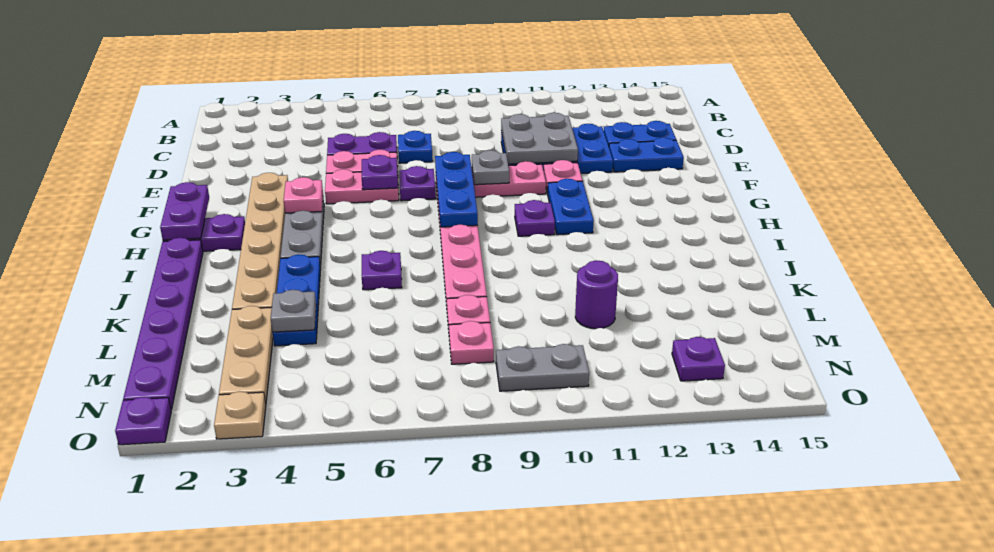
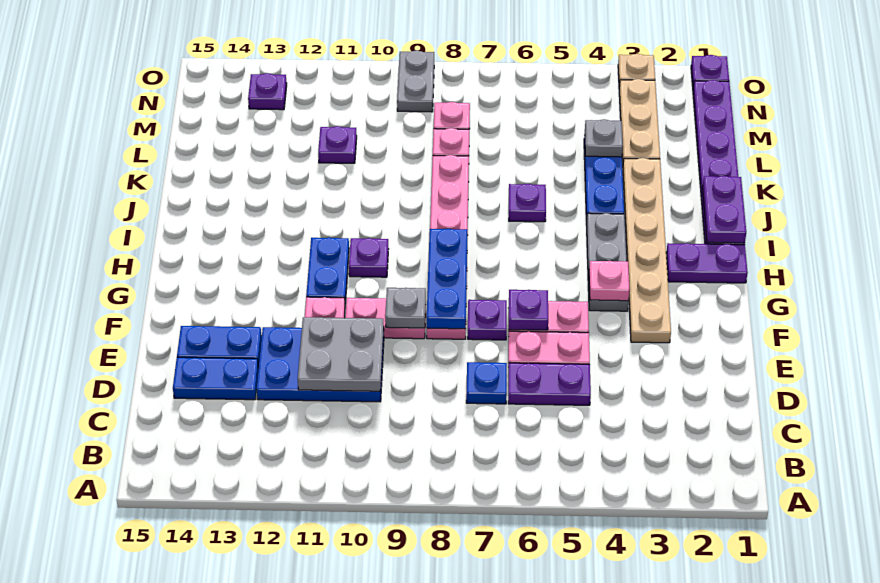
purple plate G1:H1 level 2 -> purple plate I1:J1 level 2
purple round brick L11 level 1 -> purple plate L11 level 1
grey plate N9:N10 level 1 -> grey plate N9:O9 level 1

